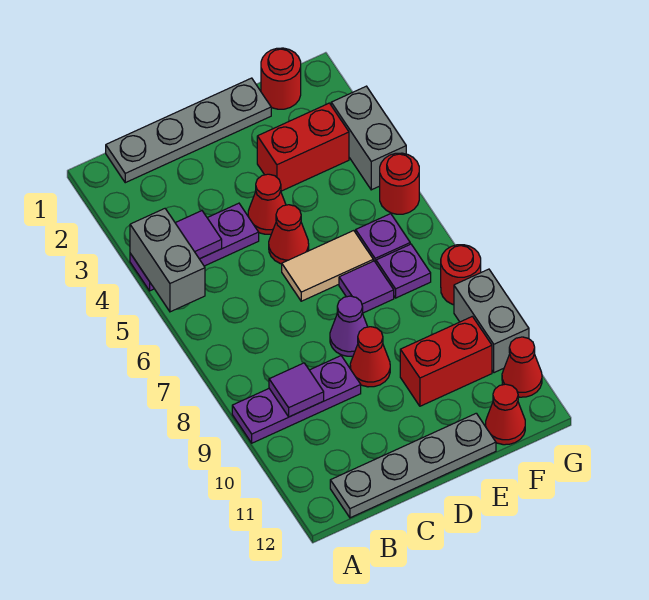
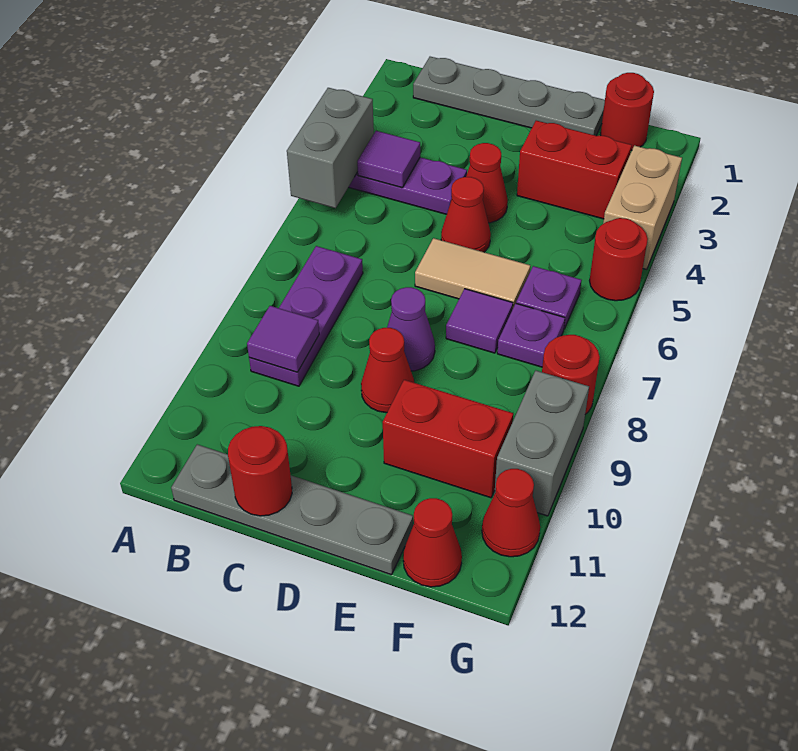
purple plate A9:C9 level 1 -> purple plate B7:B9 level 1
none -> red round brick C12 level 2
grey brick G3:G4 level 1 -> tan brick G3:G4 level 1

